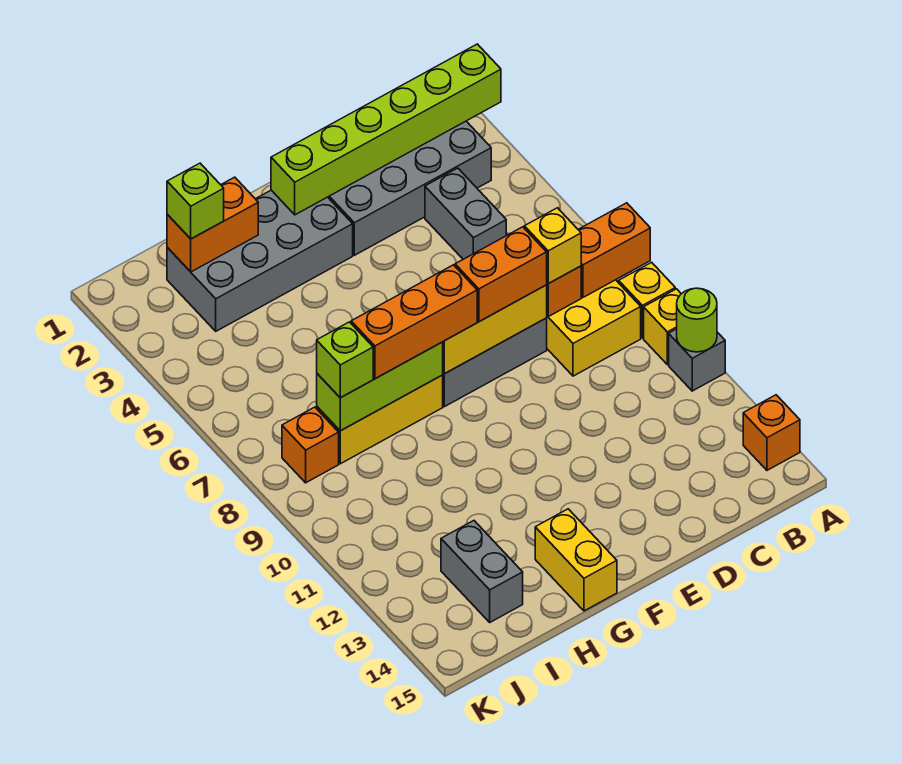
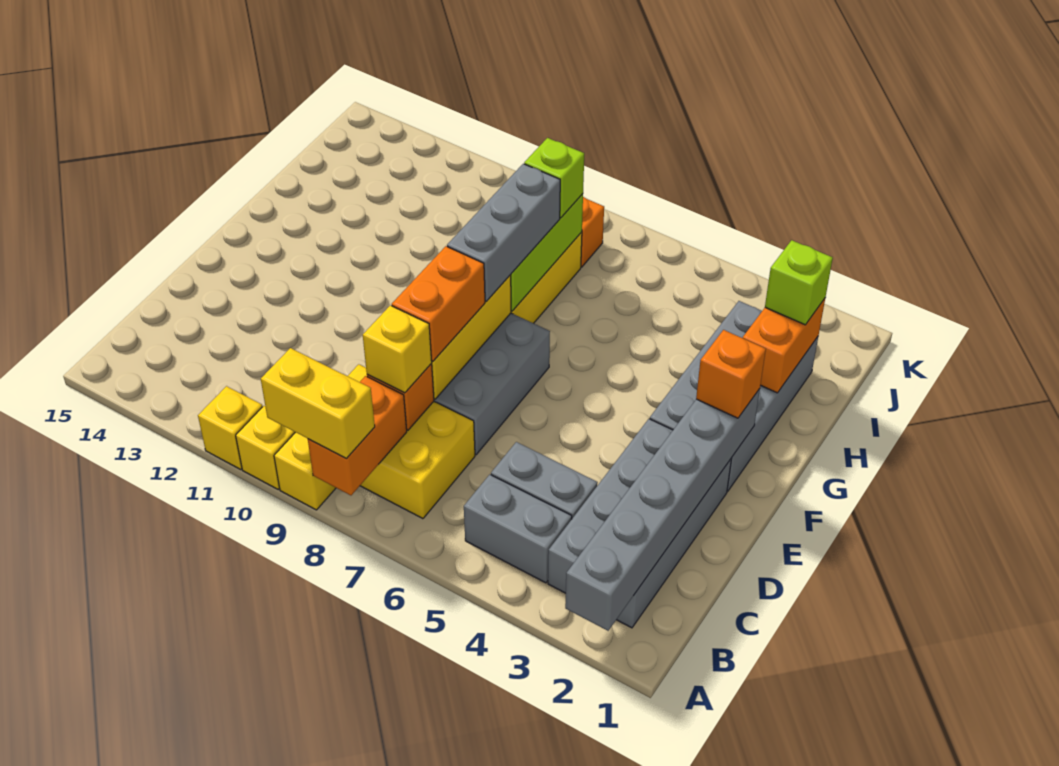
lime brick A2:F2 level 2 -> grey brick A2:F2 level 2
grey brick A11 level 1 -> yellow brick A11 level 1
lime round brick A11 level 2 -> none
orange brick A14 level 1 -> orange brick F2 level 3
orange brick F8:H8 level 3 -> grey brick F8:H8 level 3
yellow brick G14:G15 level 1 -> yellow brick A8:A9 level 3
grey brick I13:I14 level 1 -> grey brick B4:B5 level 1

